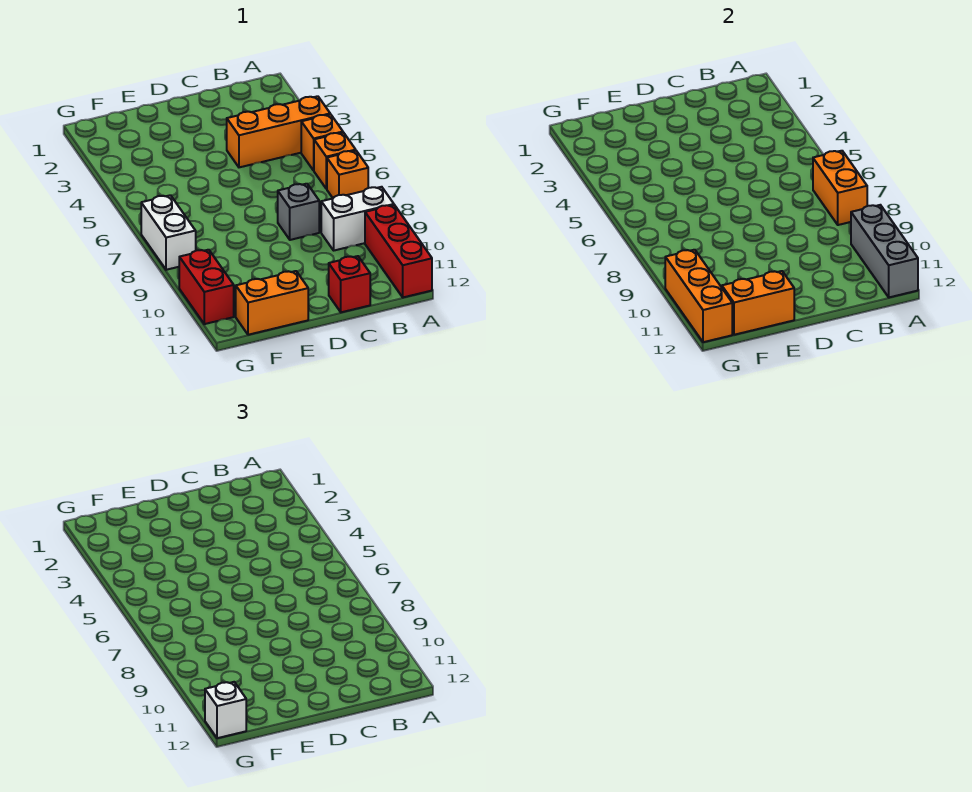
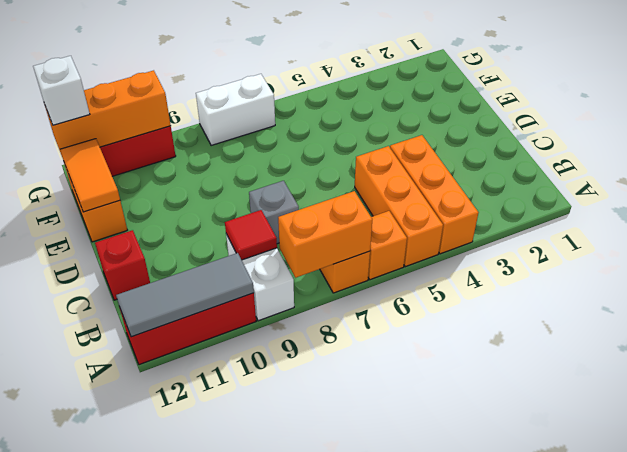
orange brick A5 level 1 -> orange brick A5:C5 level 1
grey brick A10:A12 level 2 -> grey tile A10:A12 level 2
none -> red tile B9 level 2
orange brick E12:F12 level 2 -> orange tile E12:F12 level 2

